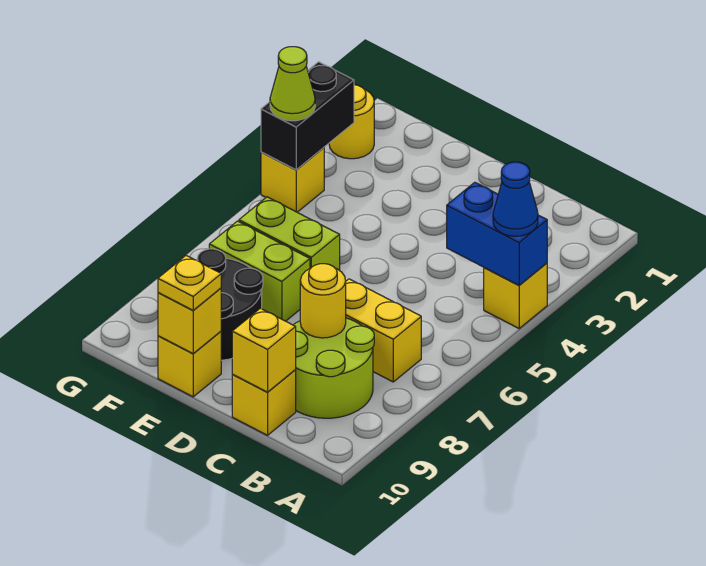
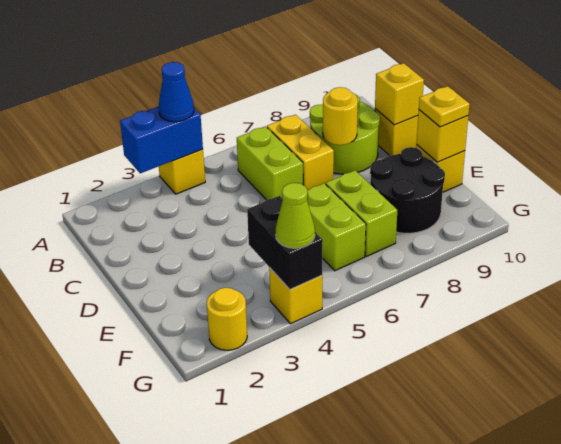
blue brick A4:B4 level 2 -> blue brick A3:A4 level 2
none -> lime brick B6:C6 level 1
black brick G3:G4 level 2 -> black brick F4:G4 level 2

